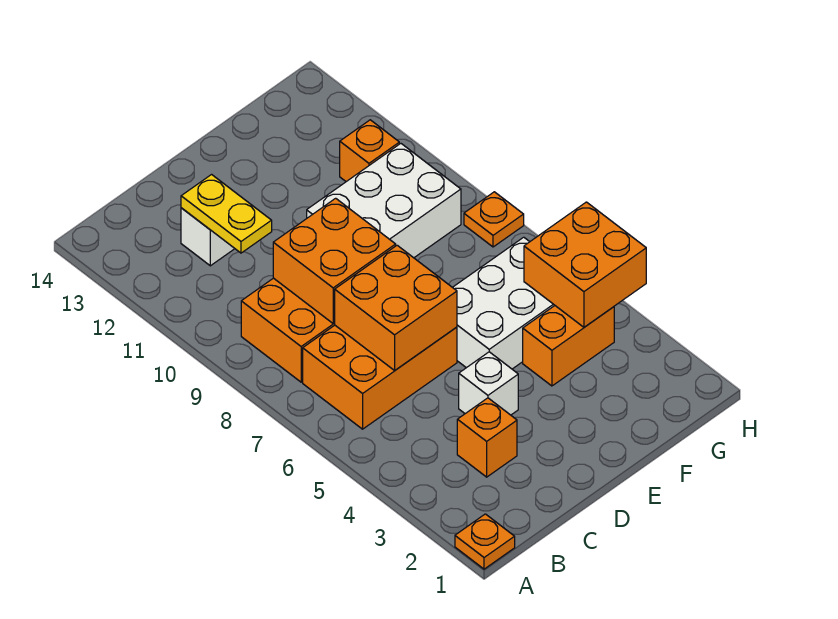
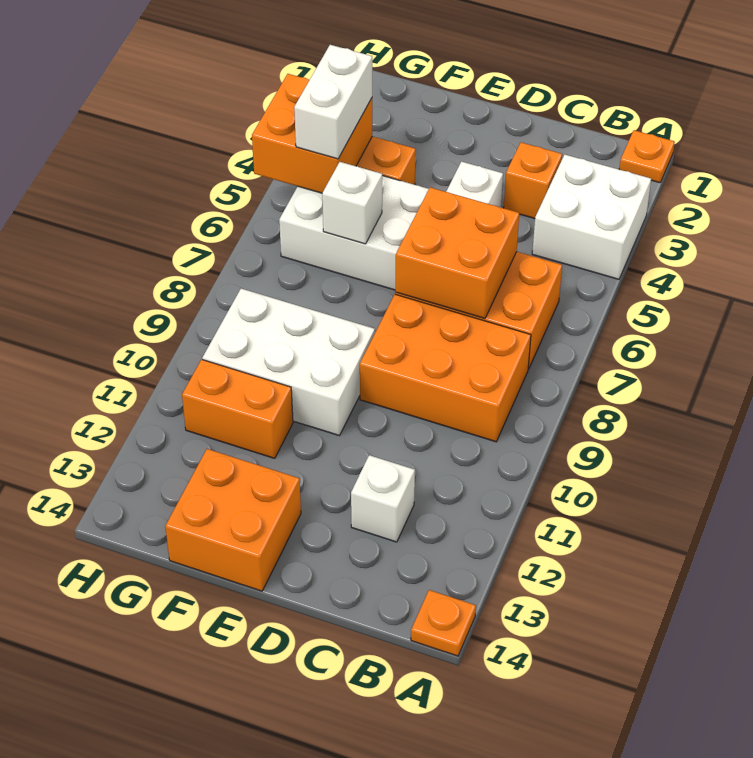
none -> white brick A3:B4 level 1
orange brick C8:D9 level 2 -> orange brick E13:F14 level 1
yellow plate C11:C12 level 2 -> none
none -> white brick F6 level 2
none -> white brick G4:G5 level 3
orange brick G11 level 1 -> orange brick F11:G11 level 1
orange plate H8 level 1 -> orange plate A14 level 1

